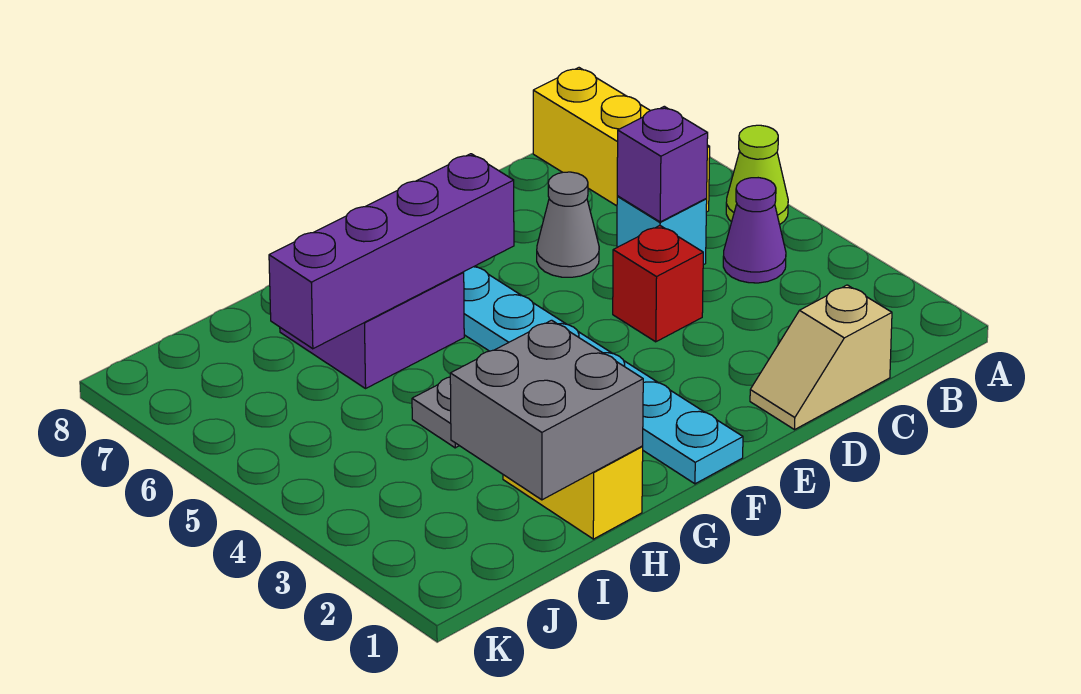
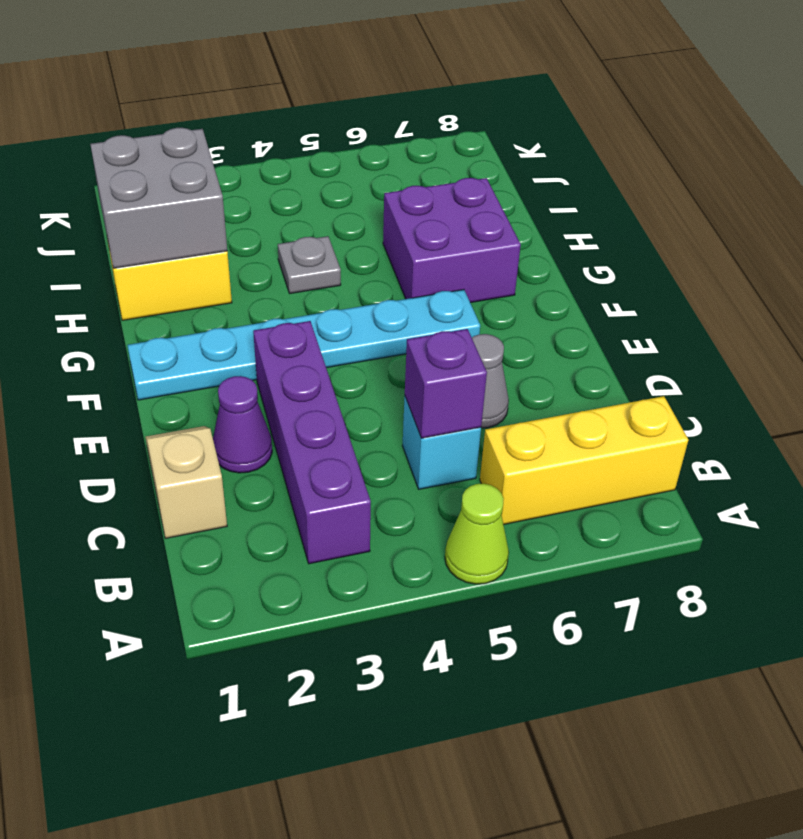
purple cone B4 level 1 -> purple cone D2 level 1
red brick D4 level 1 -> none
purple brick F6:I6 level 2 -> purple brick B3:E3 level 1

